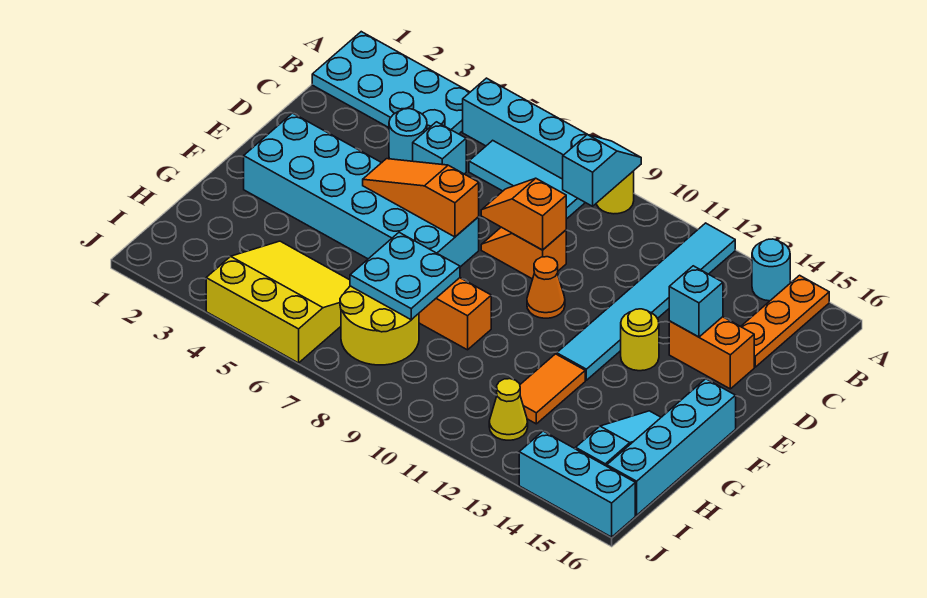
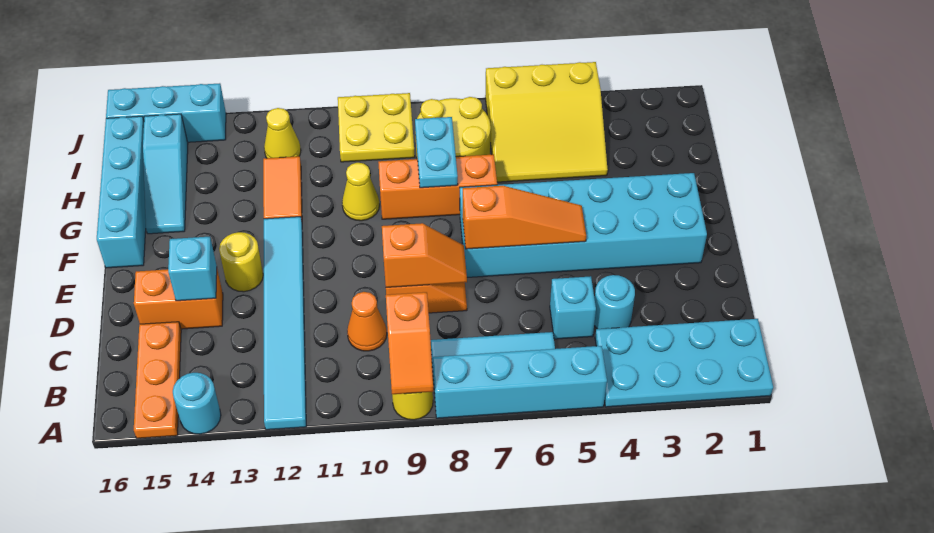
cyan slope A9:B9 level 2 top B -> orange slope A9:B9 level 2 top B
orange cone E10 level 1 -> orange cone C10 level 1
cyan plate G7:H8 level 2 -> cyan plate G8:H8 level 2
none -> yellow cone G10 level 1
none -> yellow plate I9:J10 level 1

